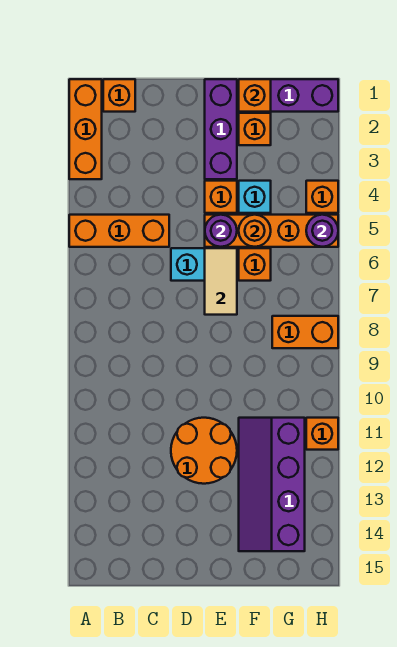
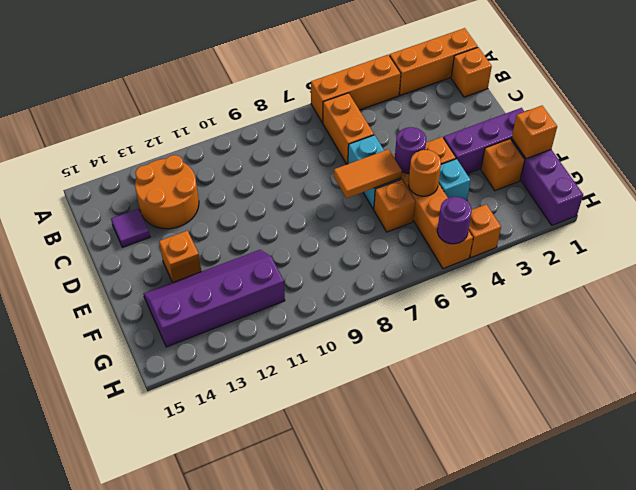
orange brick A5:C5 level 1 -> orange brick A4:A6 level 1
none -> purple tile C14 level 1
orange round brick D11:E12 level 1 -> orange round brick B12:C13 level 1
tan tile E6:E7 level 2 -> orange tile E6:E7 level 2
orange brick G8:H8 level 1 -> orange brick B6:C6 level 1
orange brick H11 level 1 -> orange brick E13 level 1

